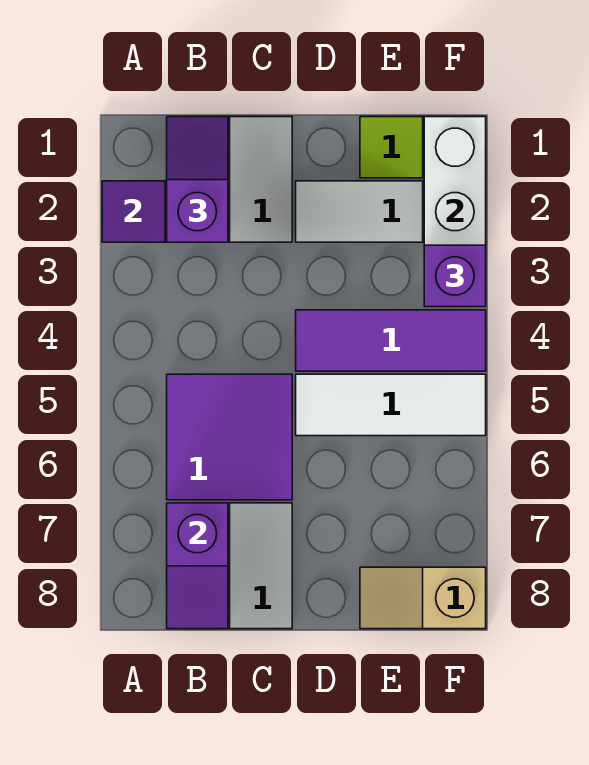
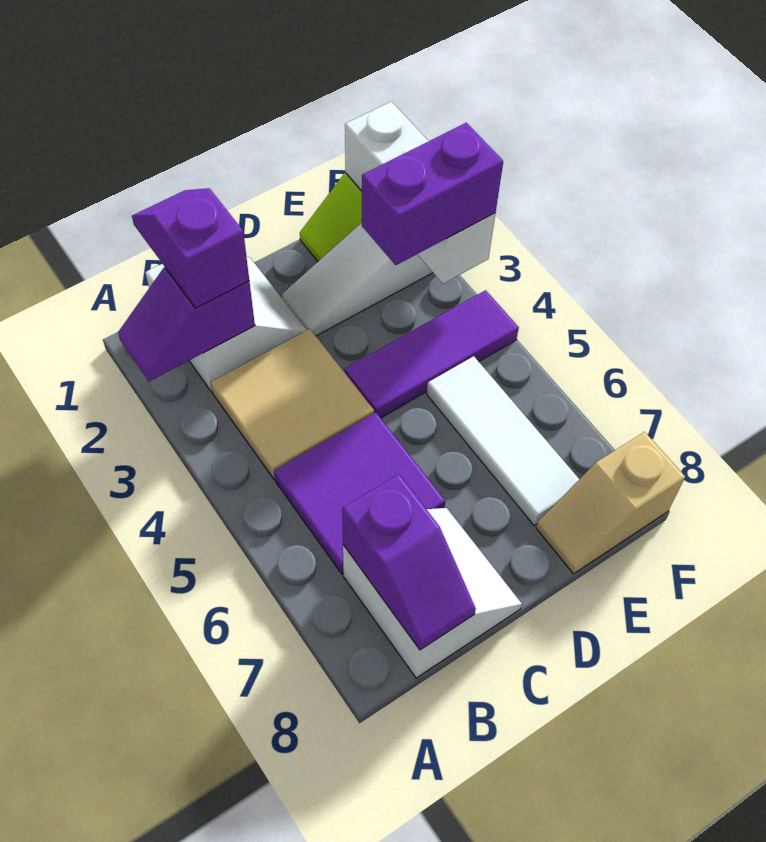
none -> tan tile B3:C4 level 1
white tile D5:F5 level 1 -> white tile E5:E7 level 1
purple brick F3 level 3 -> purple brick E3:F3 level 3

